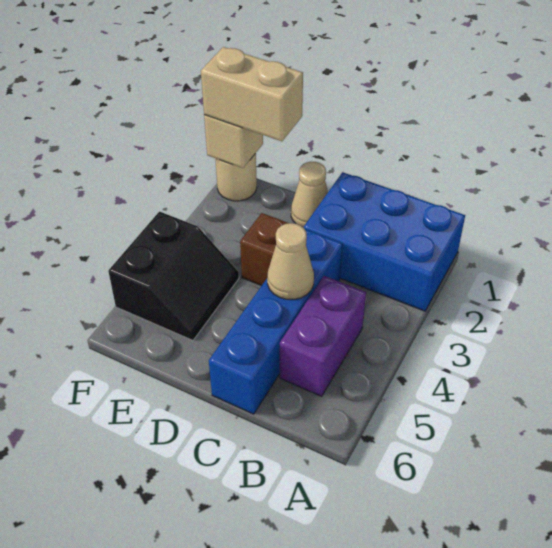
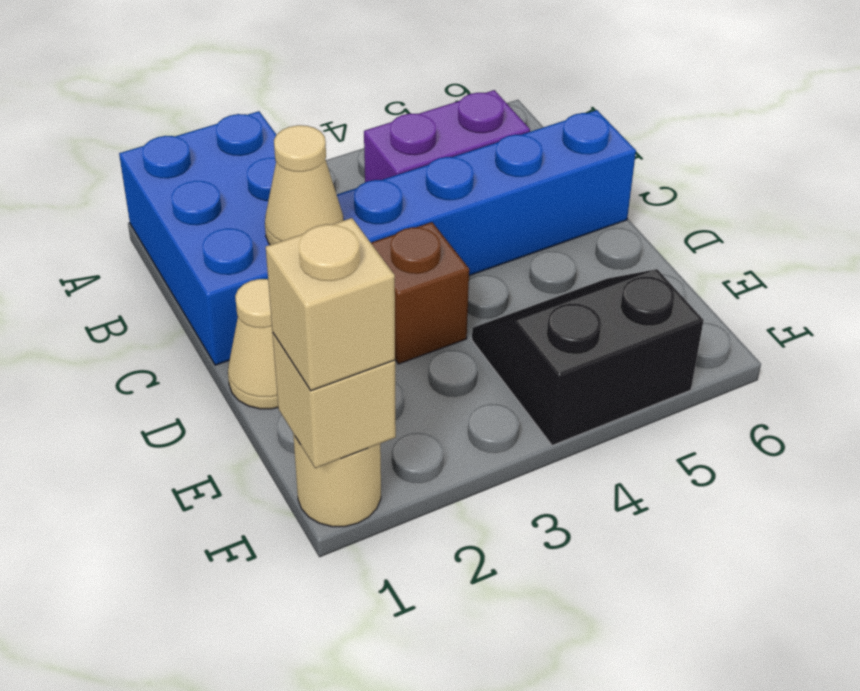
tan cone C4 level 2 -> tan cone C2 level 2
tan brick E1:F1 level 3 -> tan brick F1 level 3

